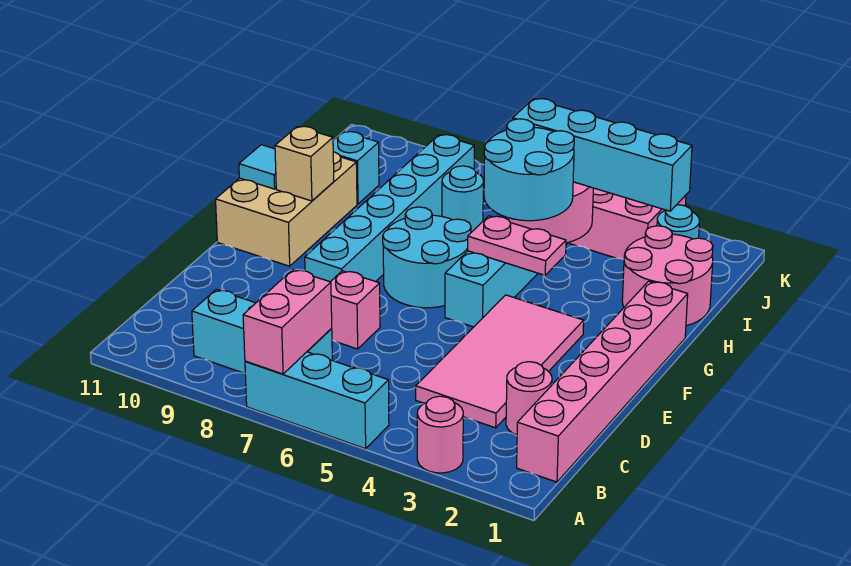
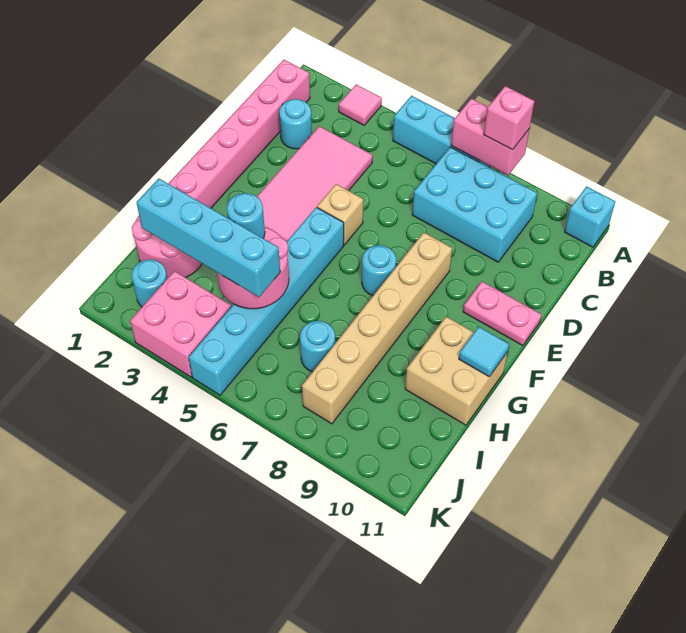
pink round brick A3 level 1 -> pink tile A3 level 1
pink brick A7:B7 level 2 -> pink brick A7:A8 level 2
cyan brick B7:B9 level 1 -> cyan brick B7:C9 level 1
pink round brick C2 level 1 -> cyan round brick C2 level 1
pink brick D7 level 1 -> pink brick A8 level 3
cyan brick E8:J8 level 1 -> tan brick E8:J8 level 1
cyan round brick F6:G7 level 1 -> cyan round brick F7 level 1
tan brick F10:H11 level 1 -> tan brick G10:H11 level 1
pink plate G4:G5 level 2 -> pink plate E10:E11 level 1
cyan round brick G4:H5 level 3 -> cyan round brick H4 level 3
tan brick G10 level 2 -> tan brick E5 level 1
cyan brick I10 level 1 -> cyan brick A11 level 1

